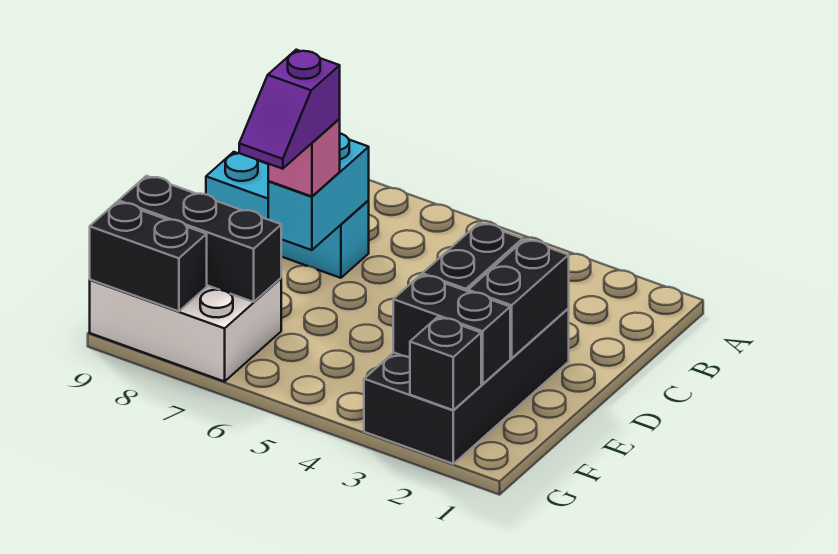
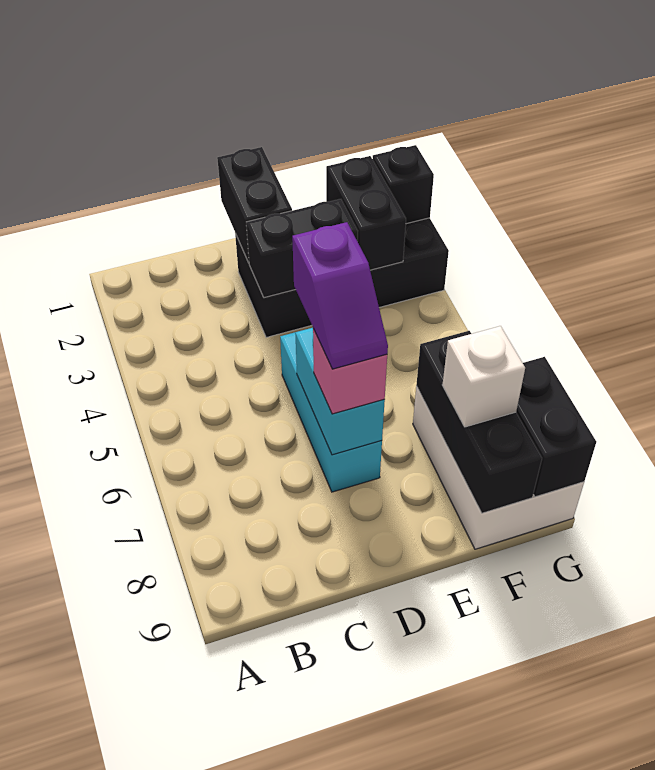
cyan brick C7:C9 level 1 -> cyan brick D5:D7 level 1
cyan brick C7:D7 level 2 -> cyan brick D6:D7 level 2
black brick D2:E2 level 2 -> black brick D1:D2 level 2
purple slope D7:E7 level 4 top D -> purple slope D6:D7 level 4 top 6
none -> white brick F8 level 3

